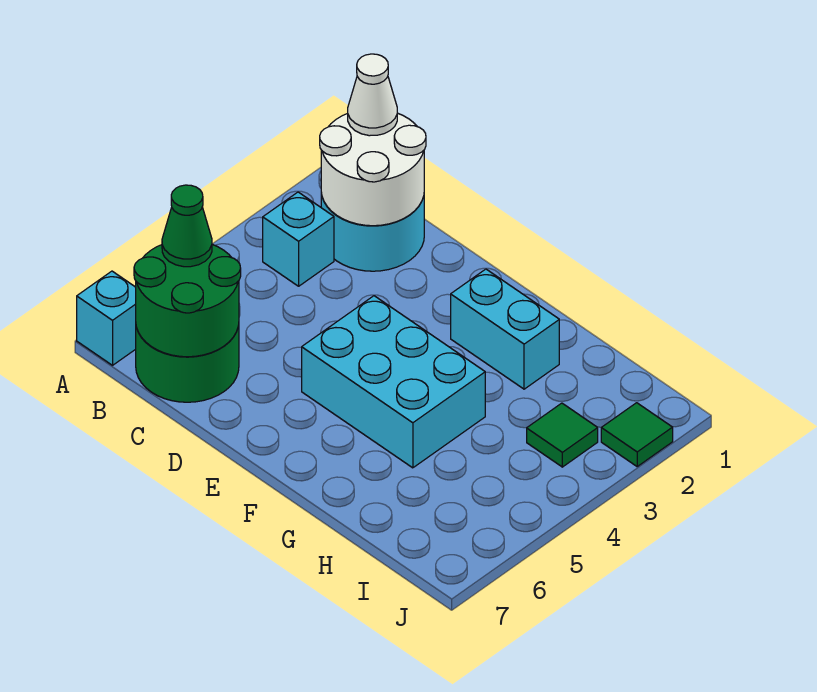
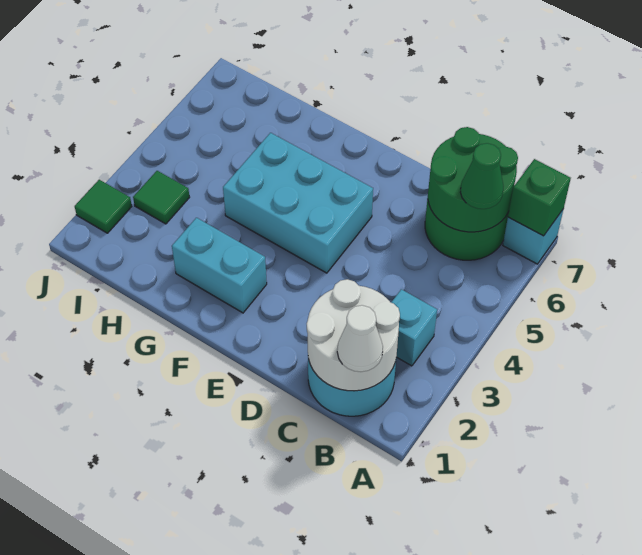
none -> green brick A7 level 2

